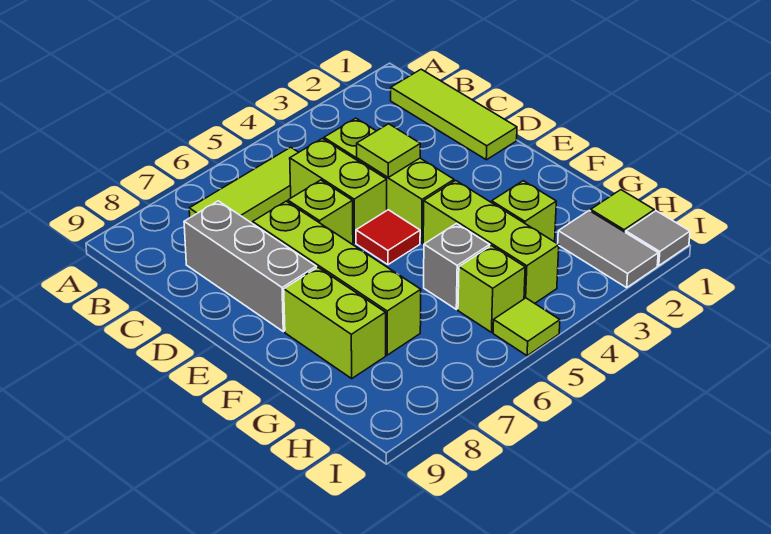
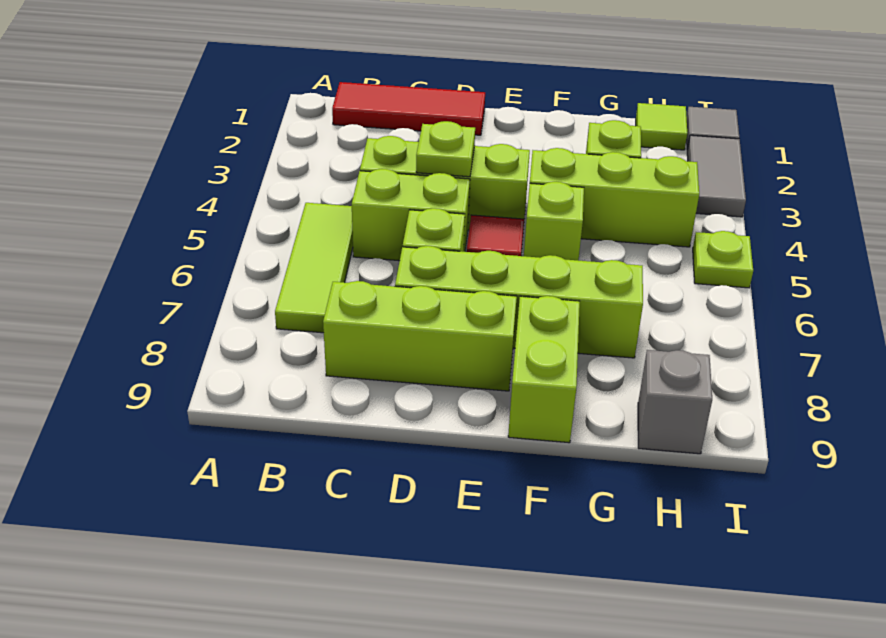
lime tile B1:D1 level 1 -> red tile B1:D1 level 1
grey brick C8:E8 level 1 -> lime brick C8:E8 level 1
lime tile D4 level 2 -> lime plate D4 level 2
lime brick F8:G8 level 1 -> lime brick F8:F9 level 1
grey brick G5 level 1 -> grey brick H9 level 1
grey tile H2:I2 level 1 -> grey tile I2:I3 level 1
lime brick H5 level 1 -> lime brick F5 level 1
lime tile I5 level 1 -> lime plate I5 level 1

